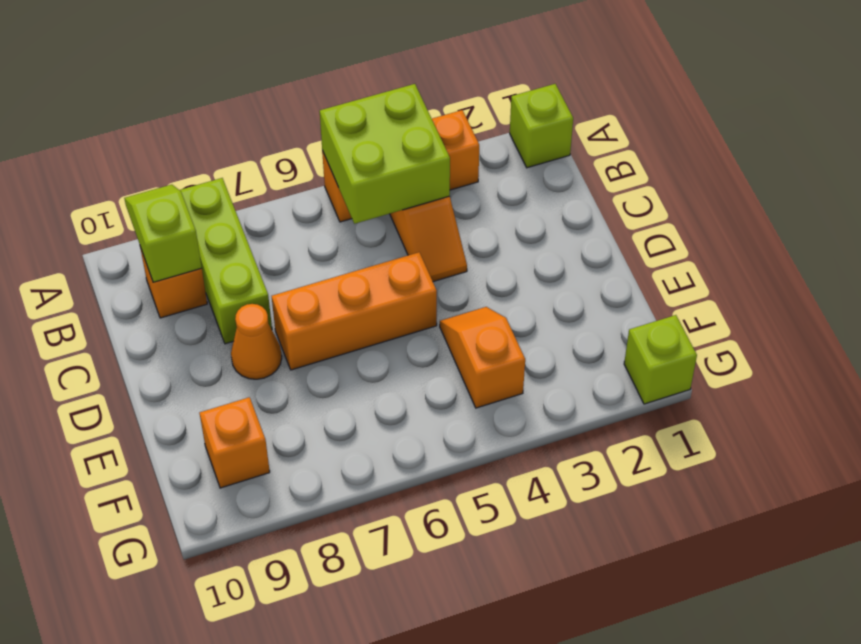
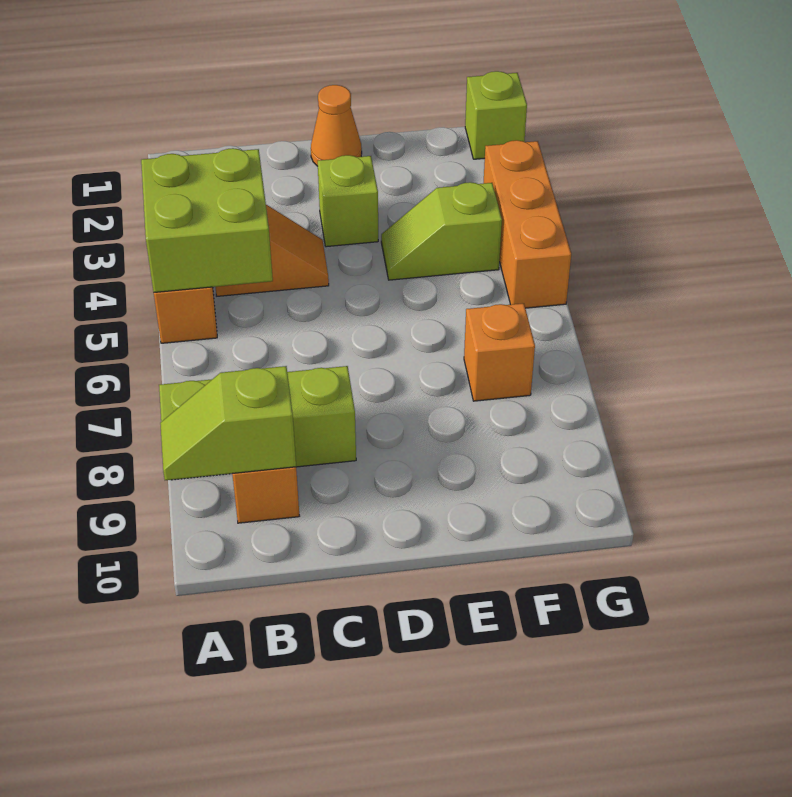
lime brick A1 level 1 -> lime brick D3 level 1
orange brick D5:D7 level 1 -> orange brick G3:G5 level 1
orange cone D8 level 1 -> orange cone D1 level 1
orange slope E4:F4 level 1 top F -> lime slope E4:F4 level 1 top F
orange brick F9 level 1 -> orange brick F7 level 1

